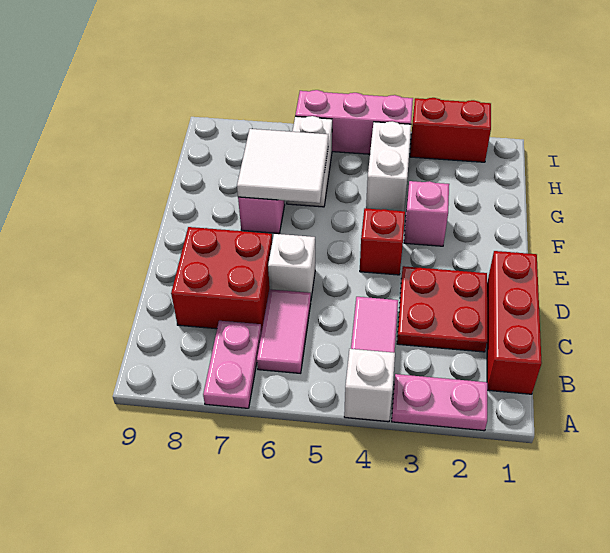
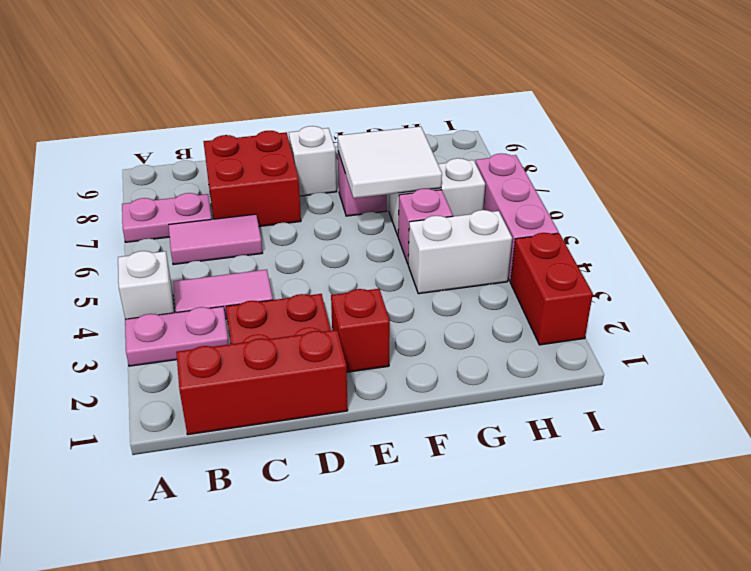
pink plate A2:A3 level 1 -> pink plate A3:B3 level 1
white brick D6 level 1 -> white brick E8 level 1
red brick E4 level 1 -> red brick E2 level 1
pink brick F3 level 1 -> pink brick G5 level 1

